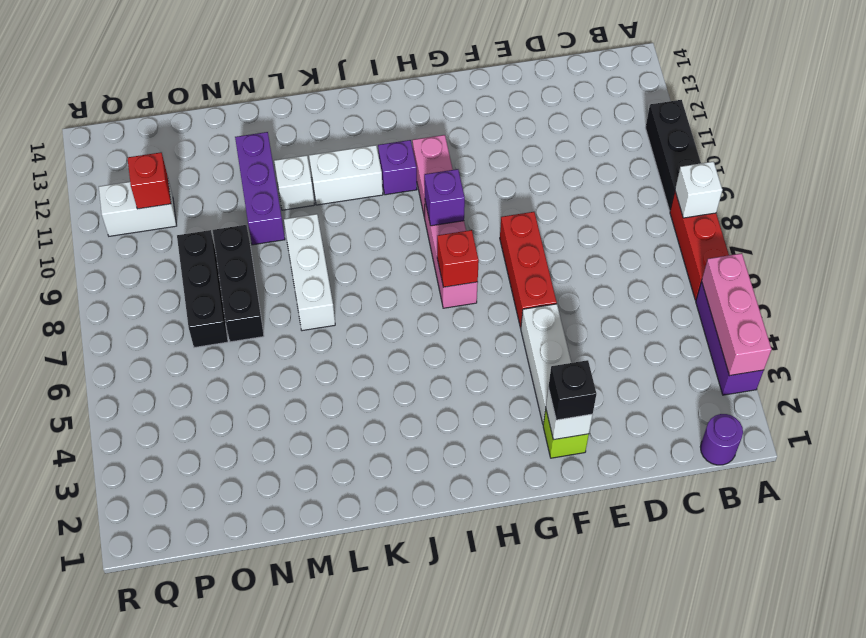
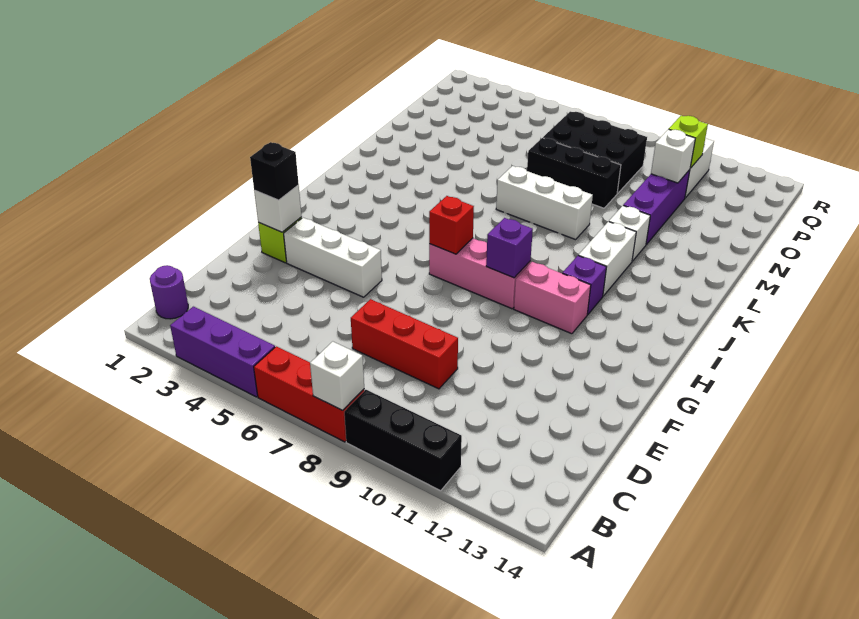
pink brick A3:A5 level 2 -> none
red brick F6:F8 level 1 -> red brick D7:D9 level 1
purple brick M10:M12 level 1 -> purple brick M11:O11 level 1
black brick O7:O9 level 1 -> black brick O7:P9 level 1
none -> white brick O11 level 2
red brick P11 level 2 -> lime brick P11 level 2

